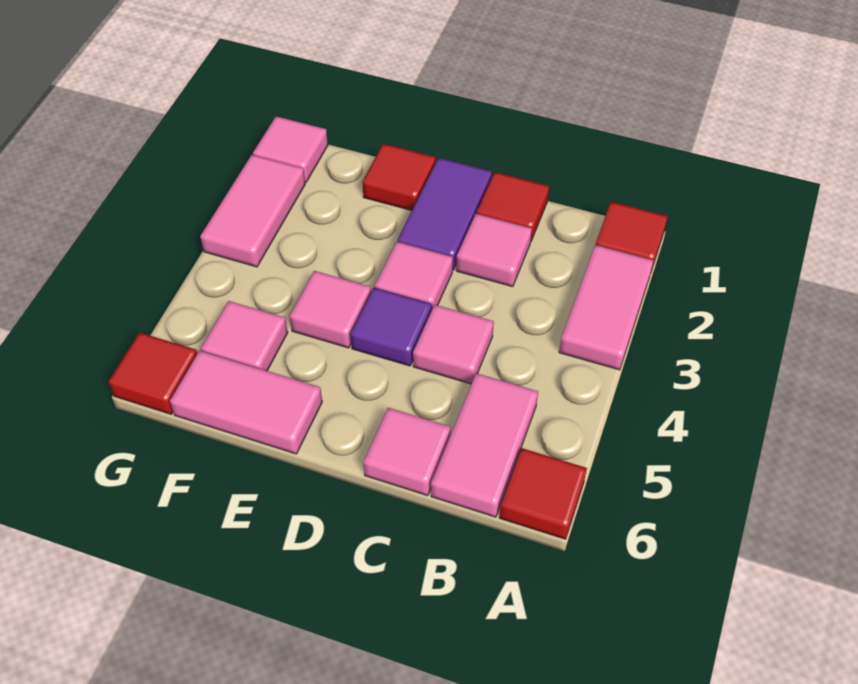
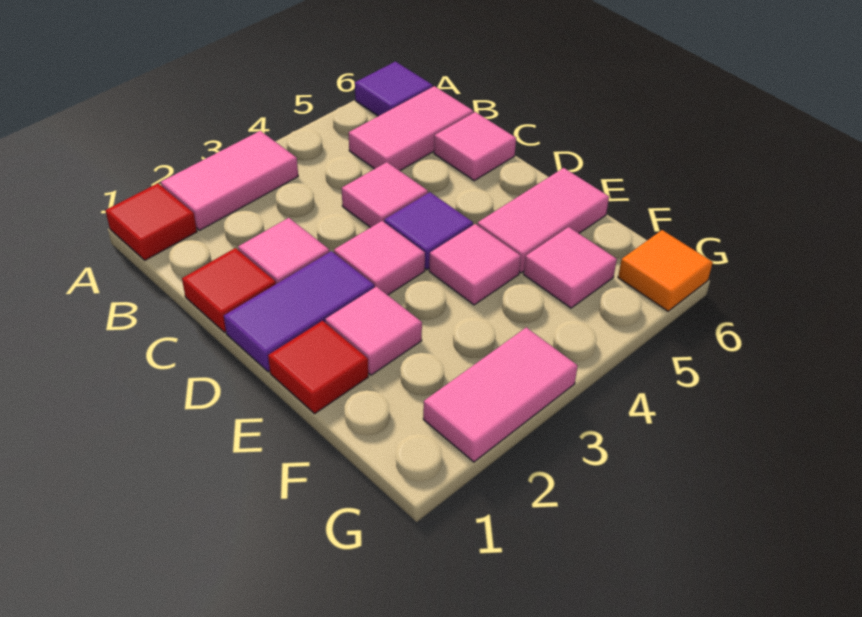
red tile A6 level 1 -> purple tile A6 level 1
pink tile E6:F6 level 1 -> pink tile E5:E6 level 1
pink tile G1 level 1 -> pink tile E2 level 1
red tile G6 level 1 -> orange tile G6 level 1

